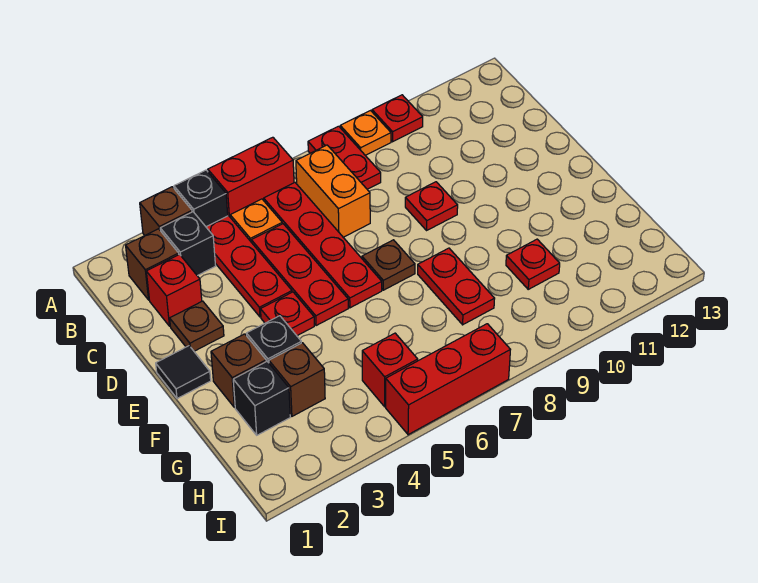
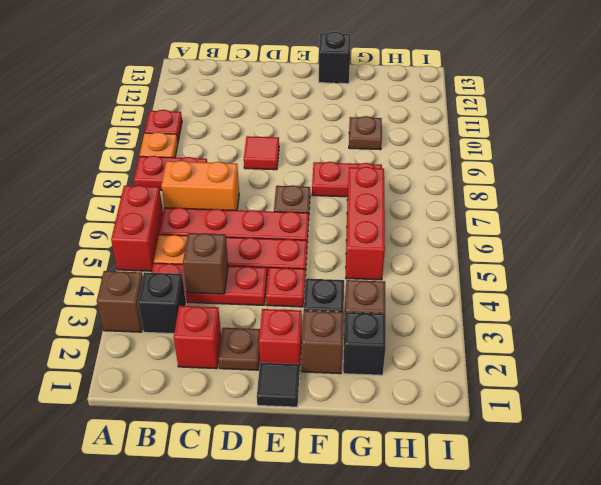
black brick A4 level 1 -> black brick F13 level 1
brown brick B2 level 1 -> brown brick C4 level 2
red plate D9 level 1 -> red tile D9 level 1
red plate G10 level 1 -> brown plate G10 level 1
red brick H5 level 1 -> red brick E2 level 1
red brick I5:I7 level 1 -> red brick G5:G7 level 1

